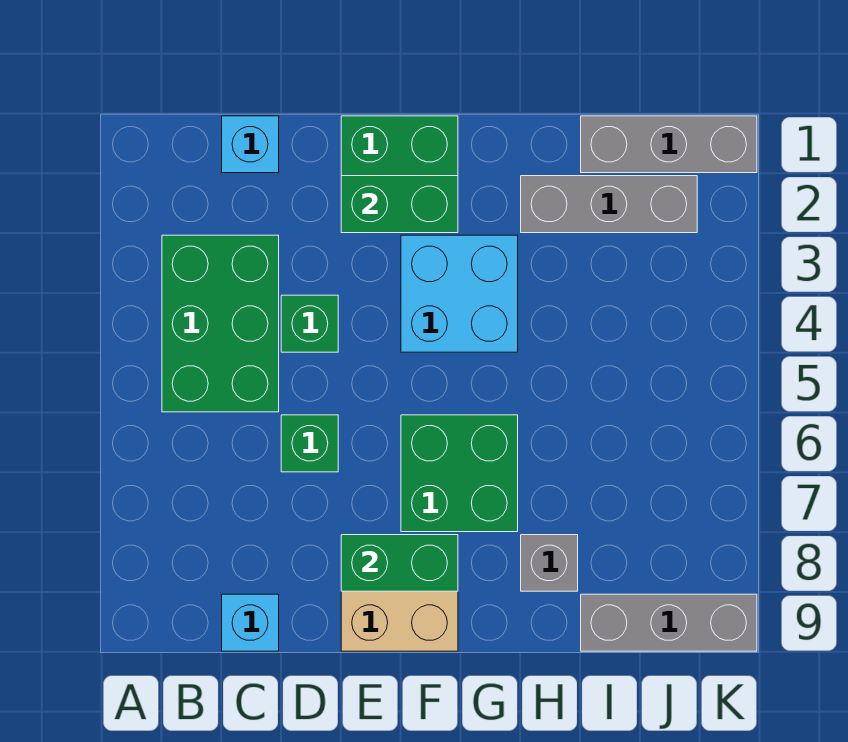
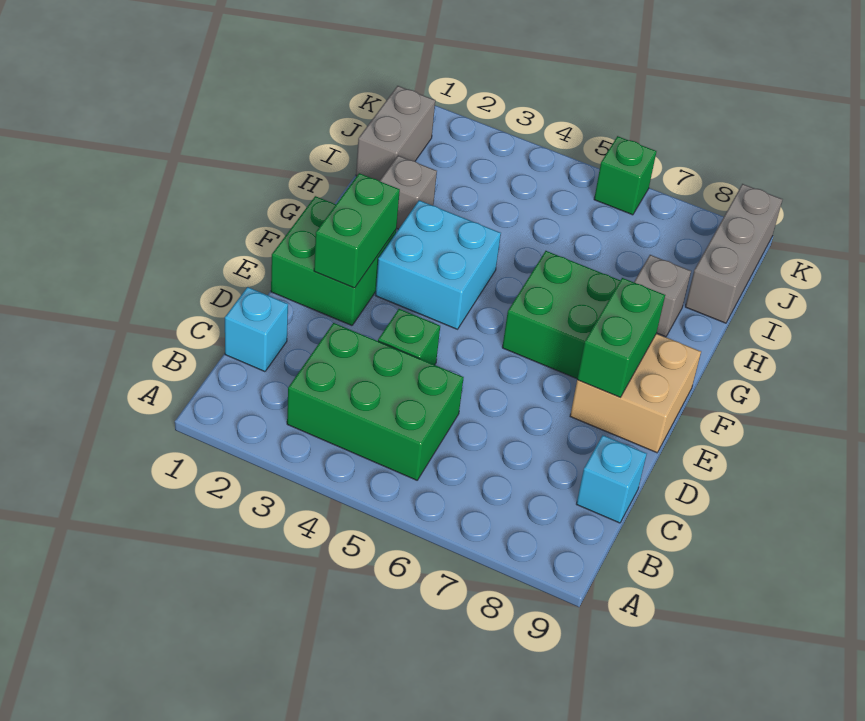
green brick D6 level 1 -> green brick K6 level 1
grey brick H2:J2 level 1 -> grey brick H2 level 1
grey brick I1:K1 level 1 -> grey brick I1:J1 level 1

